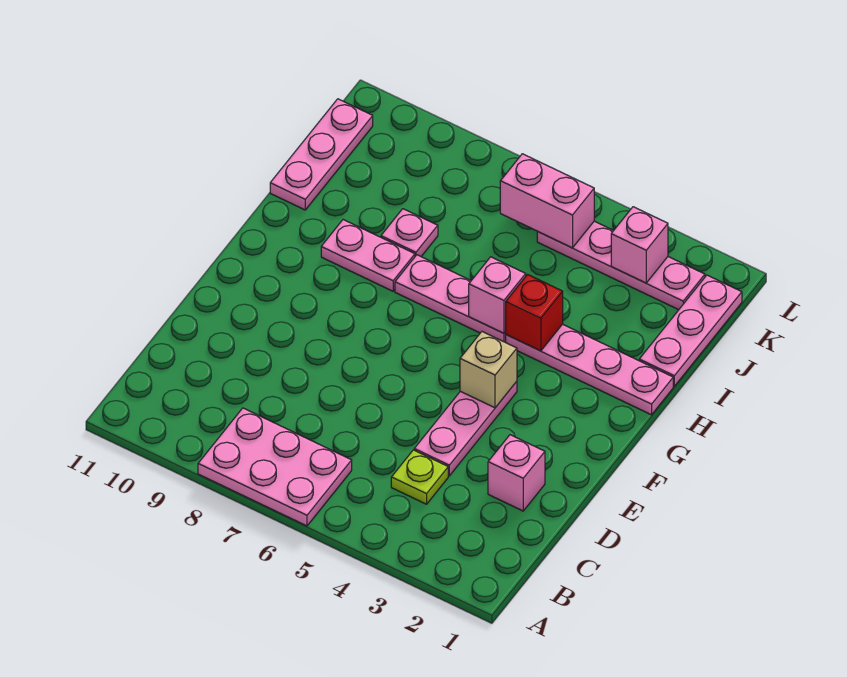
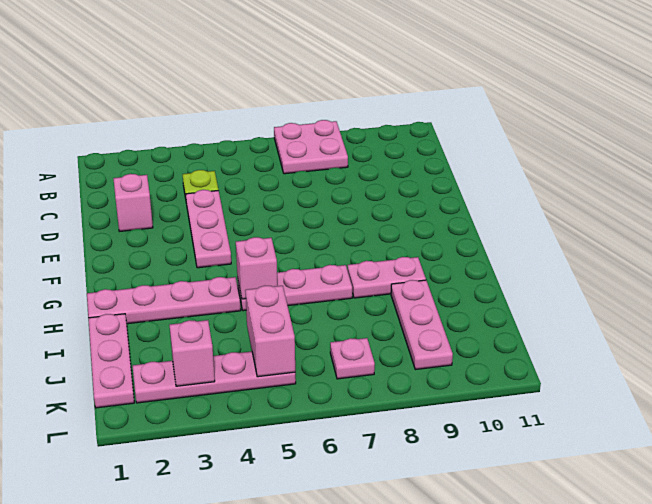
pink plate A6:B8 level 1 -> pink plate A7:B8 level 1
tan brick F4 level 2 -> none
red brick H4 level 2 -> none
pink plate I8 level 1 -> pink plate K7 level 1
pink plate I11:K11 level 1 -> pink plate I9:K9 level 1
pink brick K5:K6 level 2 -> pink brick J5:K5 level 2

